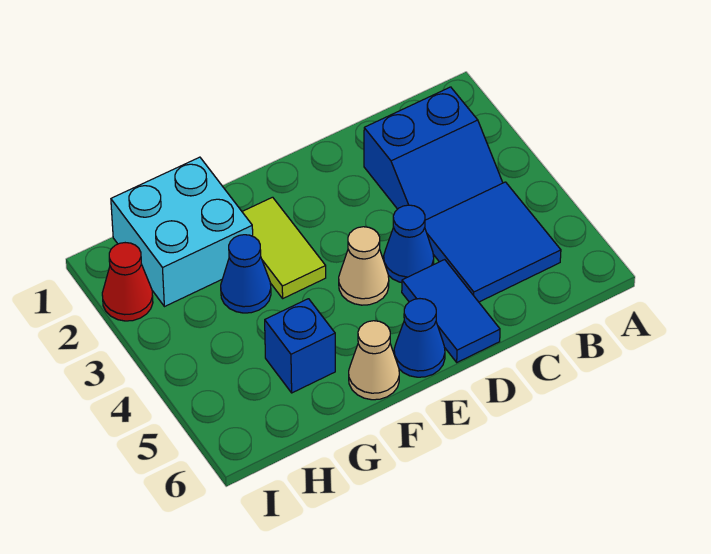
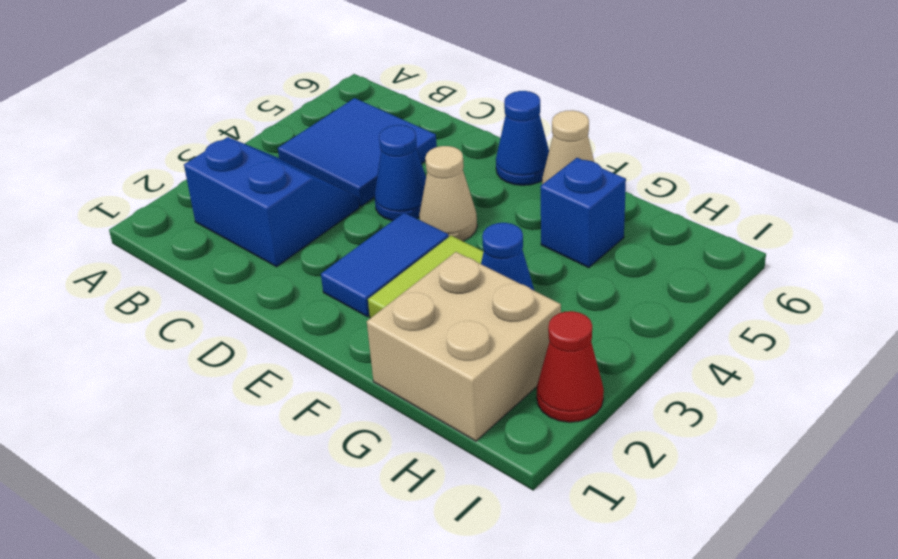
blue tile D5:D6 level 1 -> blue tile E2:E3 level 1
cyan brick G1:H2 level 1 -> tan brick G1:H2 level 1

